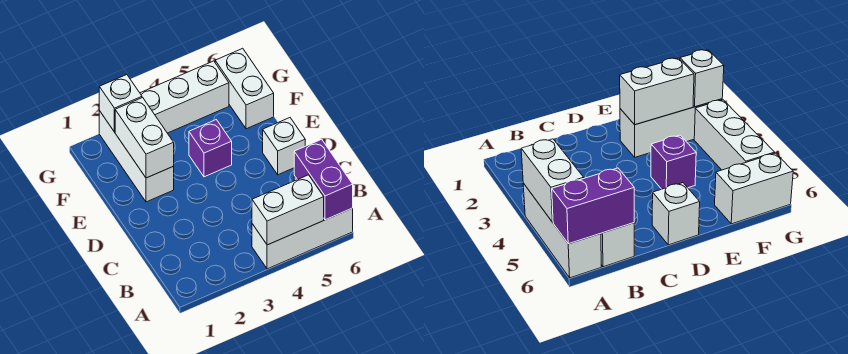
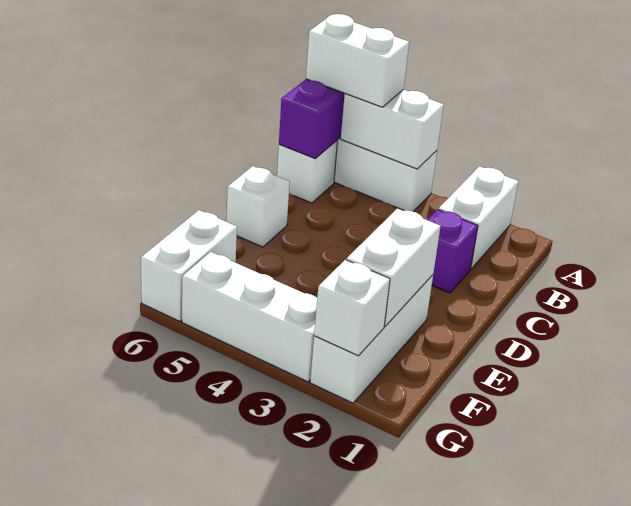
none -> white brick A2:B2 level 1
none -> white brick A5:A6 level 3
purple brick E4 level 1 -> purple brick C2 level 1

